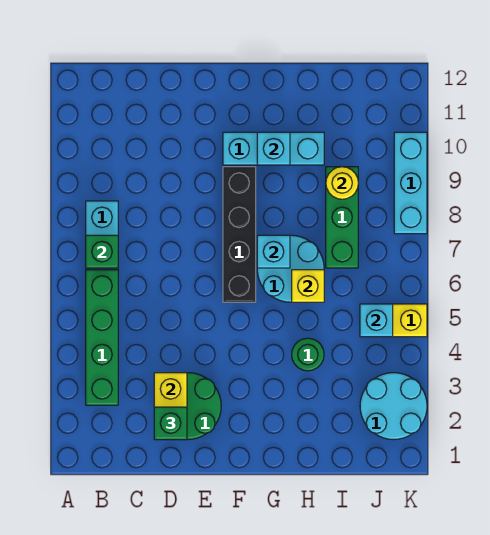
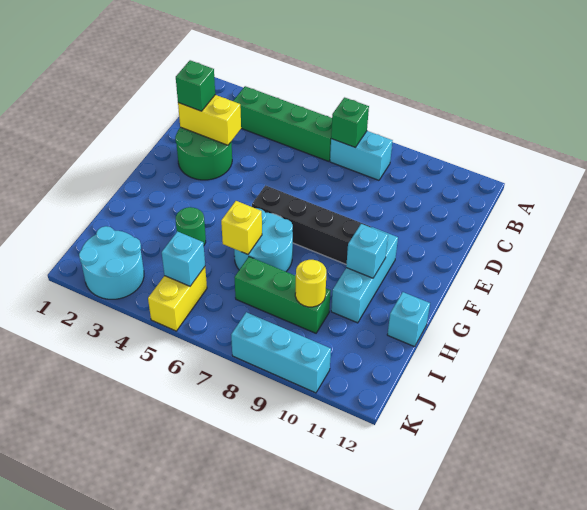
cyan brick G7 level 2 -> cyan brick H12 level 1

